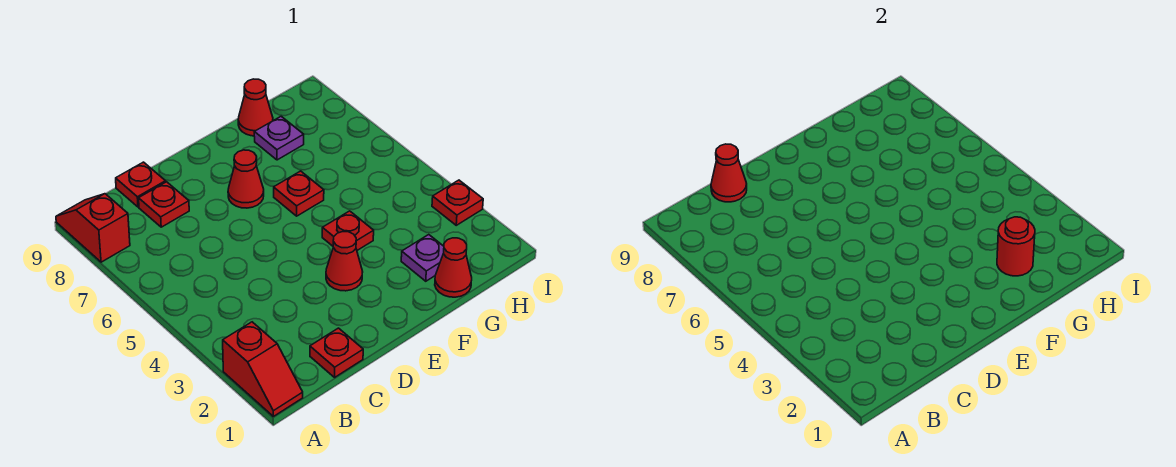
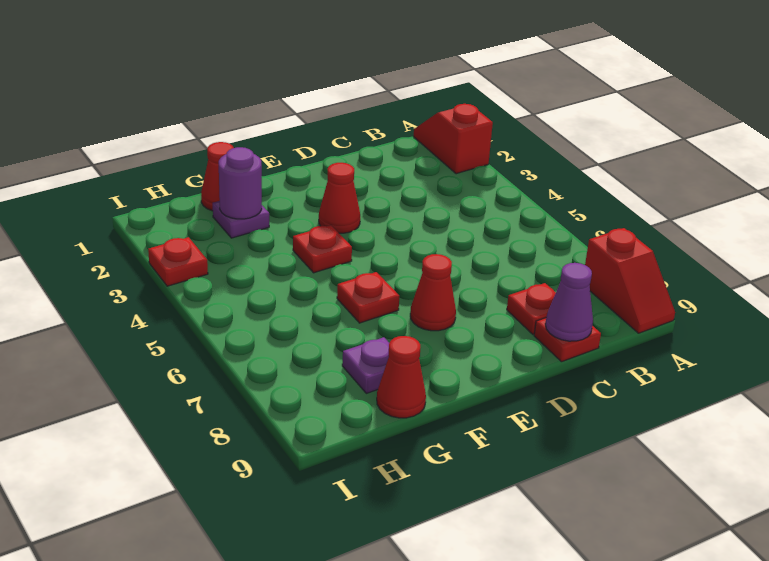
red plate C1 level 1 -> none
red cone C9 level 2 -> purple cone C9 level 2
red round brick G2 level 2 -> purple round brick G2 level 2

